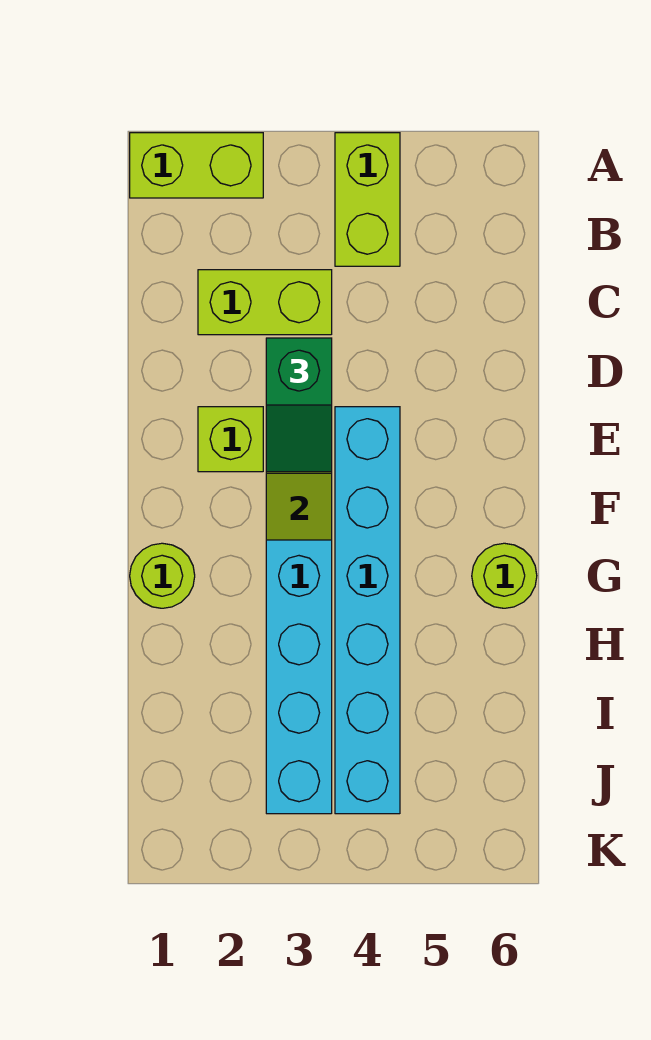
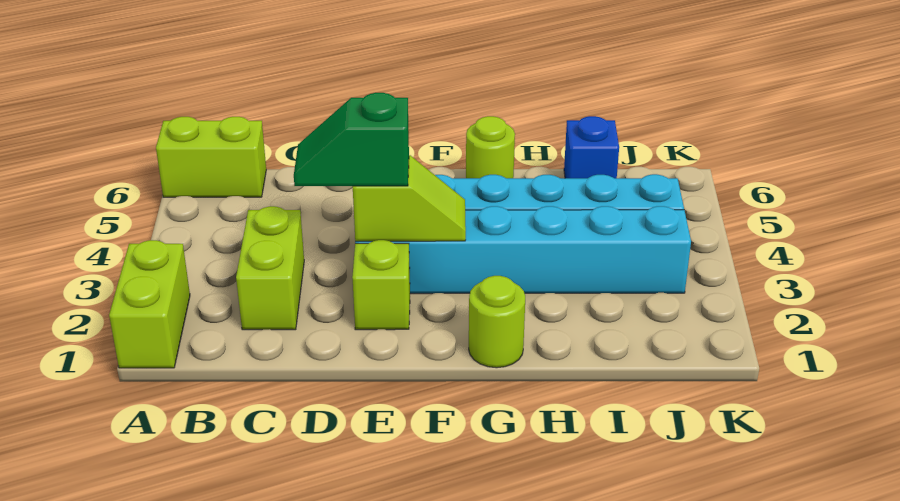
lime brick A4:B4 level 1 -> lime brick A6:B6 level 1
green slope D3:E3 level 3 top D -> green slope D3:E3 level 3 top E
none -> blue brick I6 level 1

